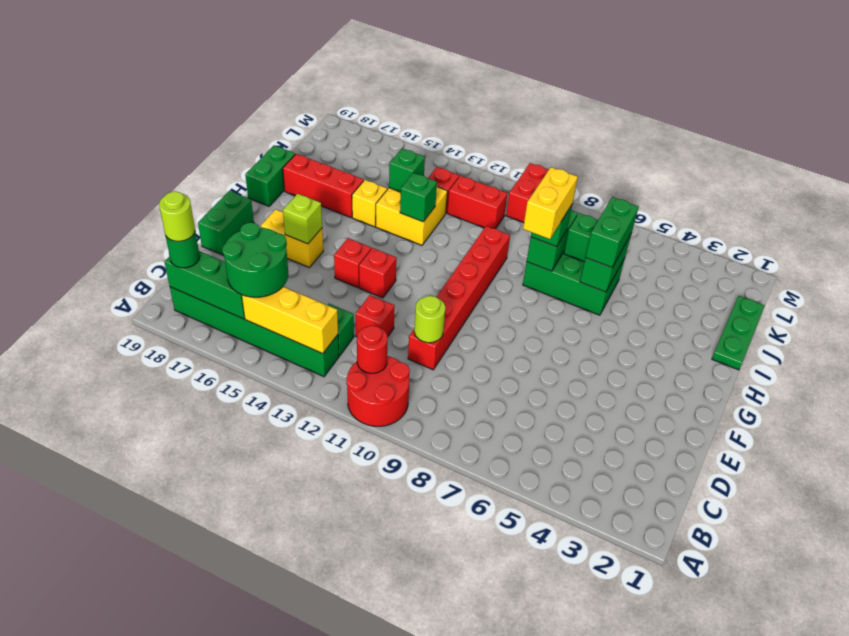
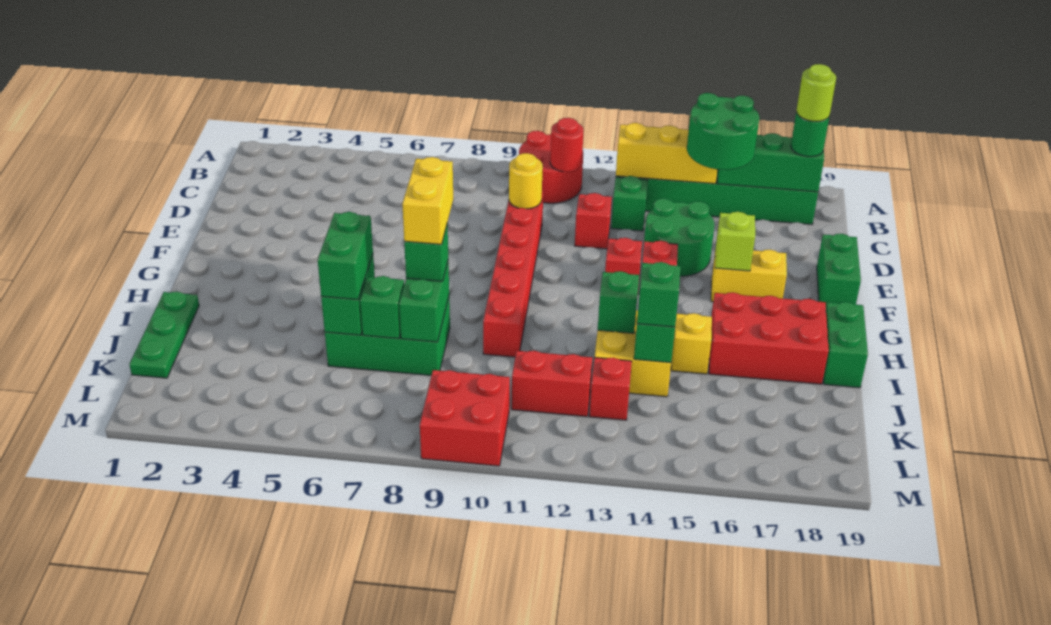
lime round brick D10 level 2 -> yellow round brick D10 level 2
none -> green round brick D14:E15 level 1
red brick I16:I18 level 1 -> red brick H16:I18 level 1
none -> green brick J14 level 3

